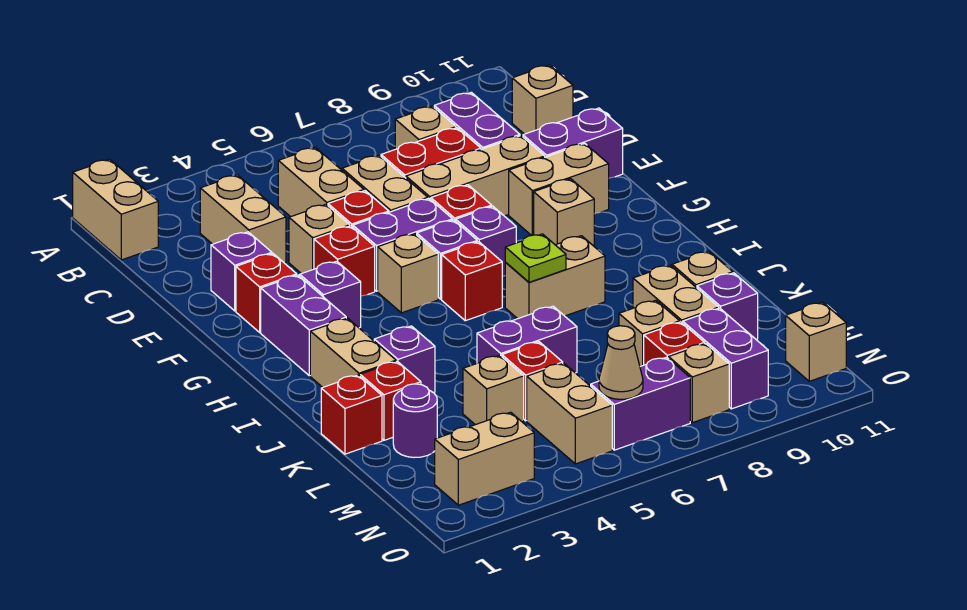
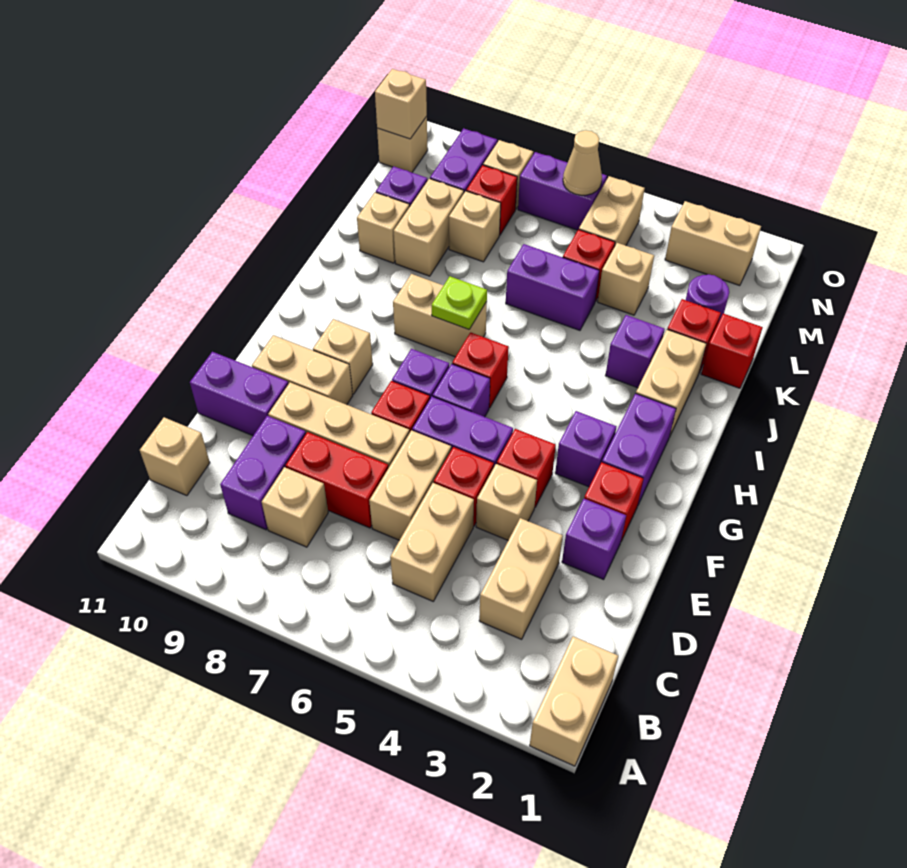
tan brick G5 level 1 -> tan brick N11 level 2

